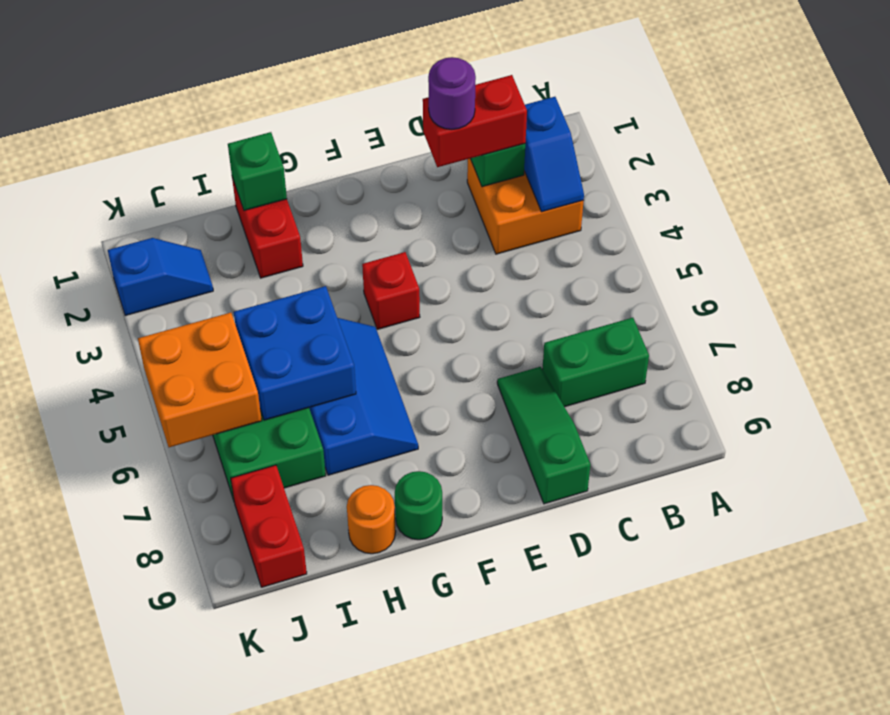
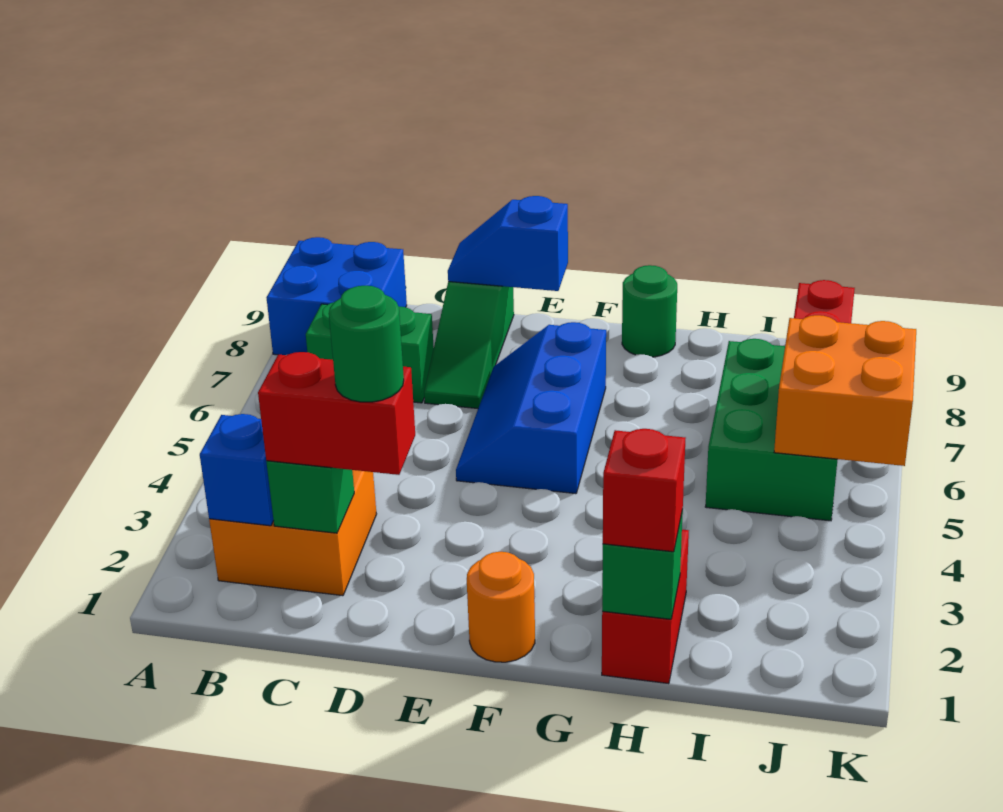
purple round brick D2 level 4 -> green round brick D2 level 4
red brick F4 level 1 -> red brick H1 level 3
blue slope G5:H7 level 1 top H -> blue slope E5:F7 level 1 top F
blue brick H5:I6 level 2 -> blue brick A8:B9 level 1
orange round brick H9 level 1 -> orange round brick F1 level 1
blue slope J2:K2 level 1 top K -> blue slope D9:E9 level 2 top E

